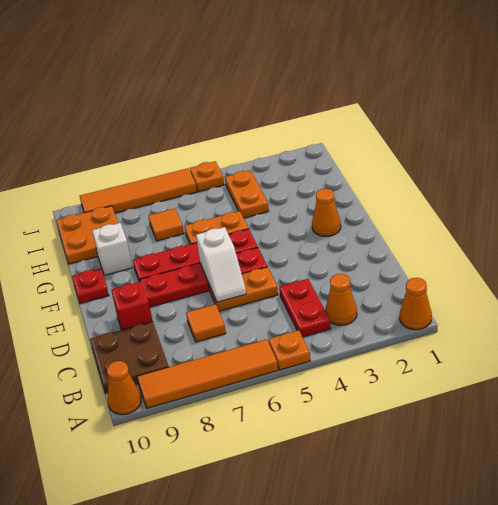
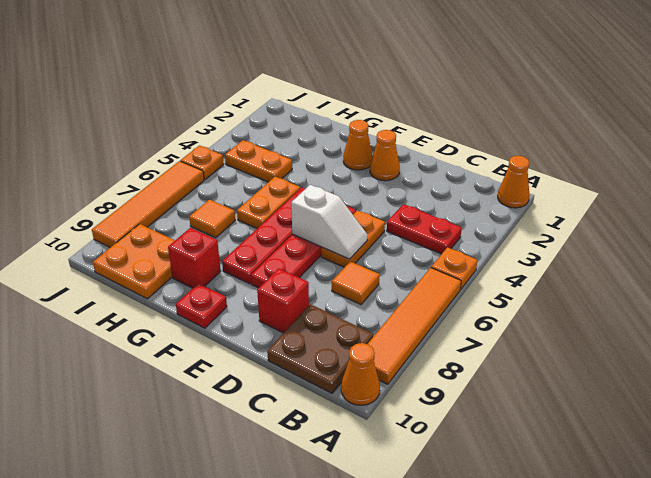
orange cone B3 level 1 -> orange cone E2 level 1
white brick G9 level 1 -> red brick G9 level 1

